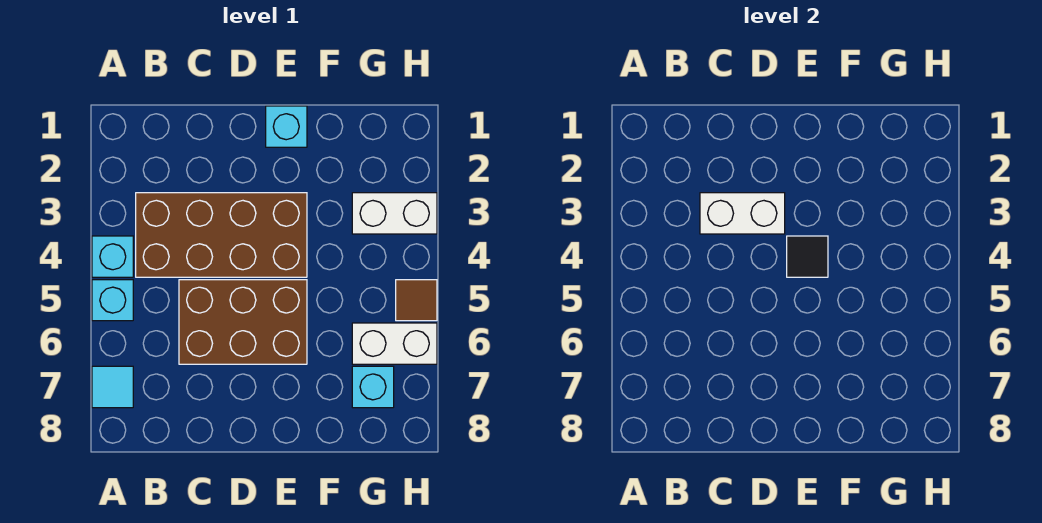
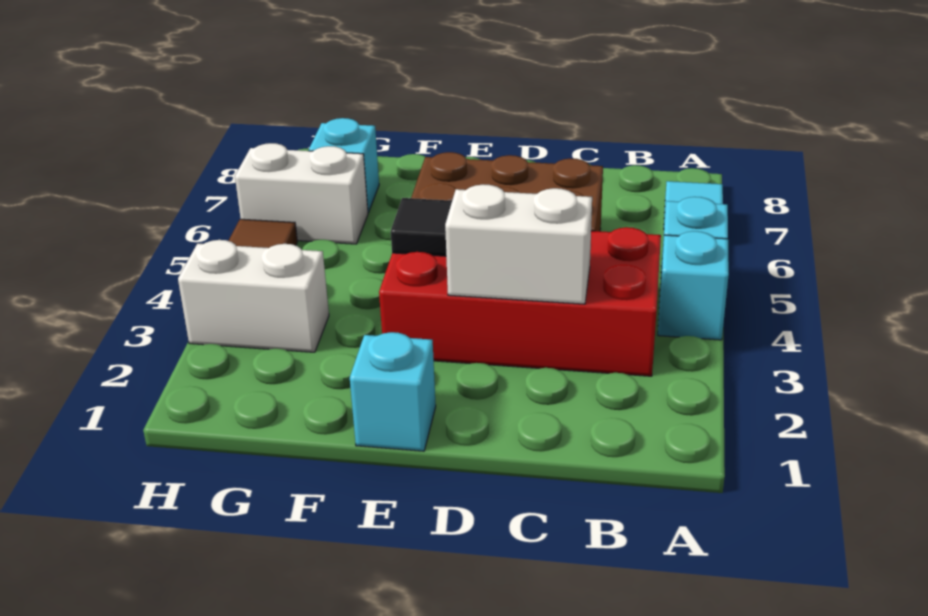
brown brick B3:E4 level 1 -> red brick B3:E4 level 1

